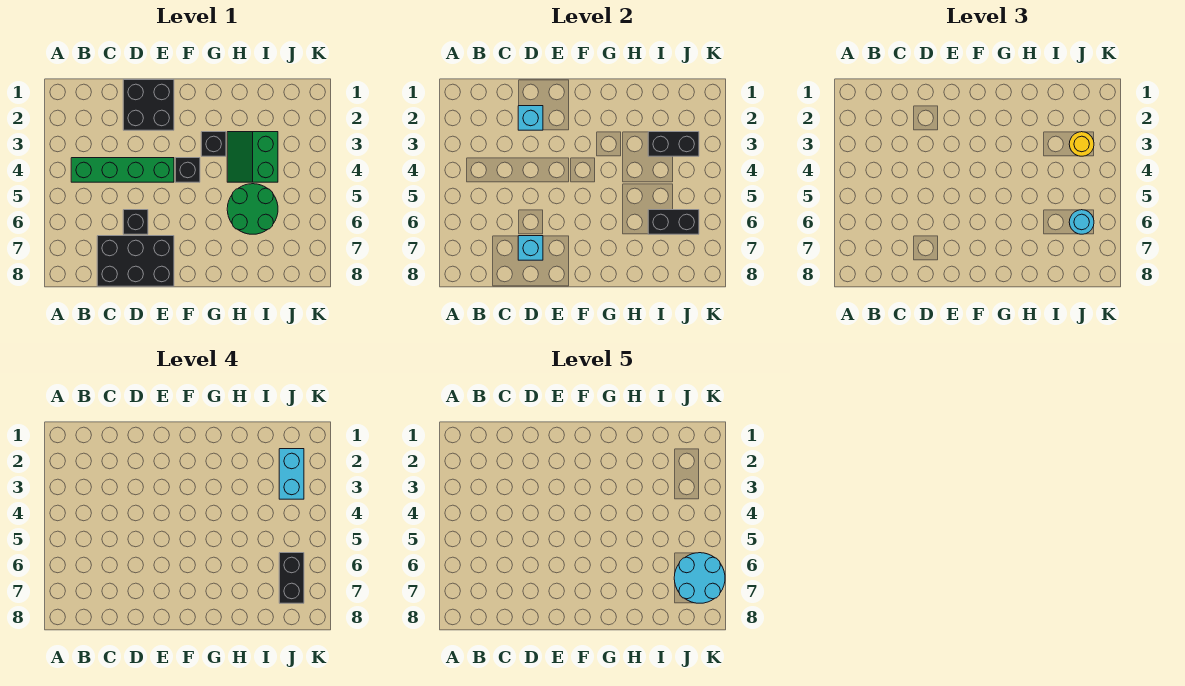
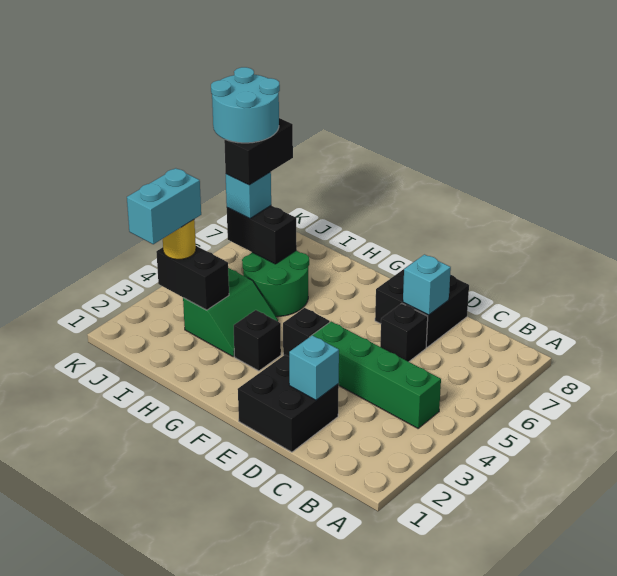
black brick C7:E8 level 1 -> black brick D7:E8 level 1
cyan round brick J6 level 3 -> cyan brick J6 level 3

